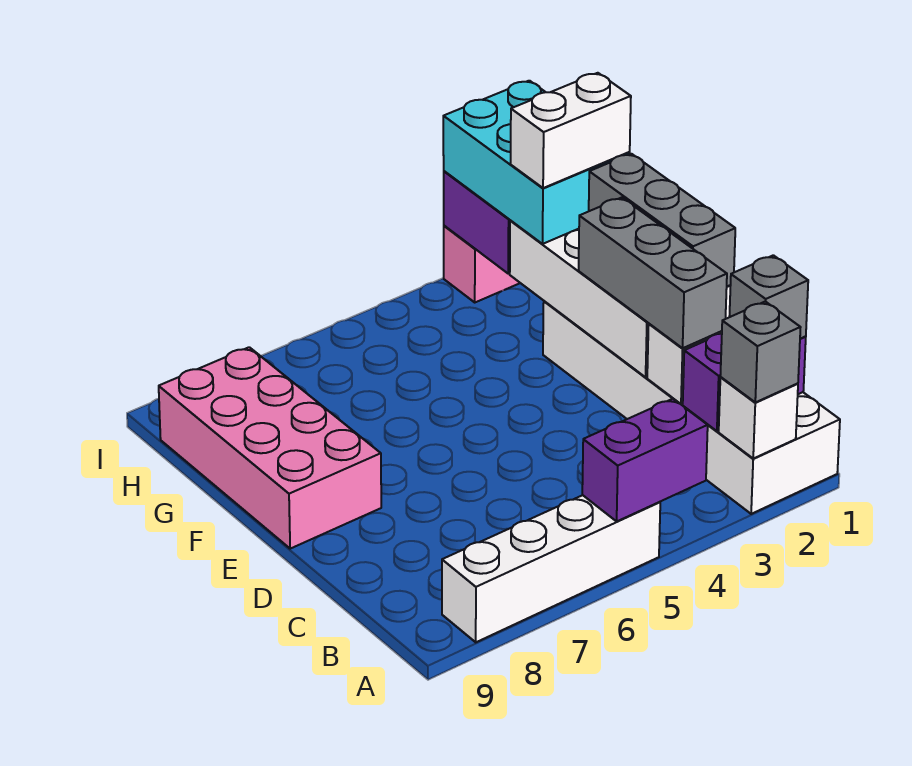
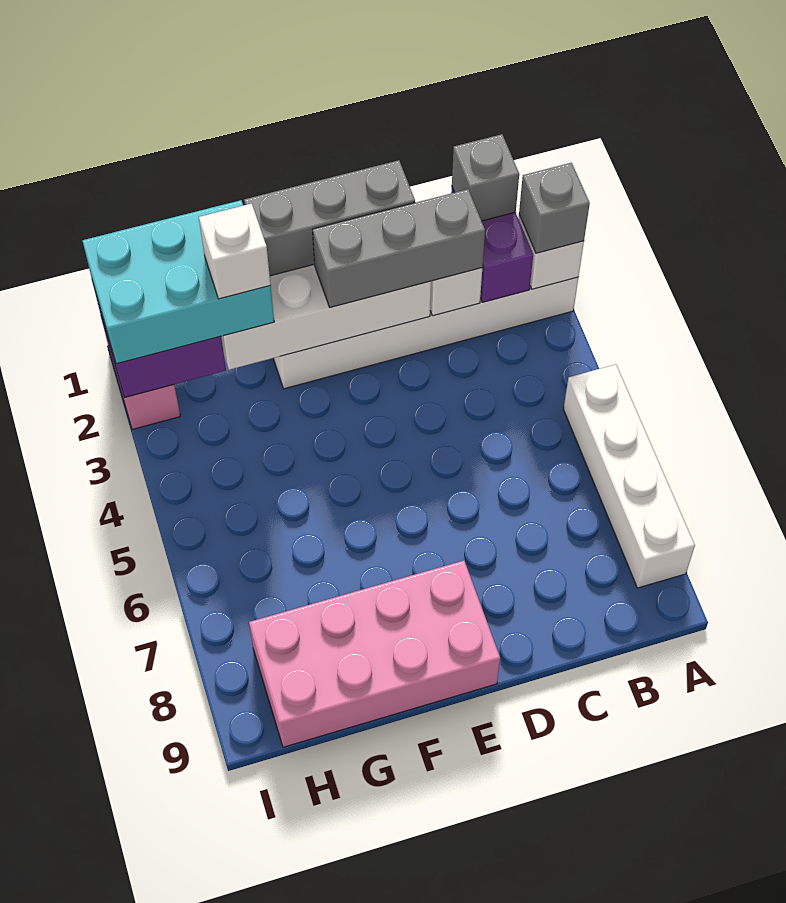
purple brick A4:A5 level 2 -> none
white brick G1:G2 level 4 -> white brick G2 level 4

